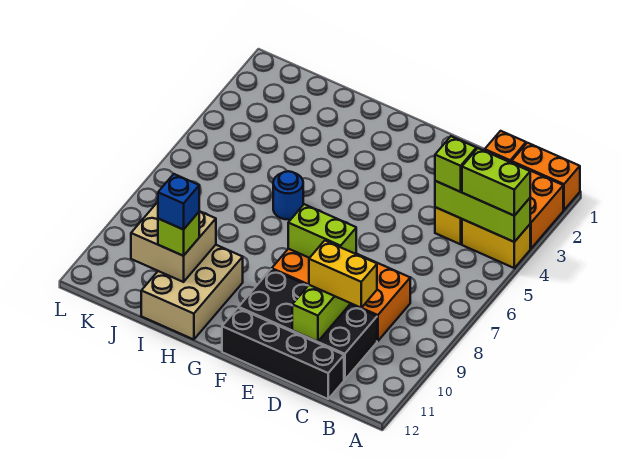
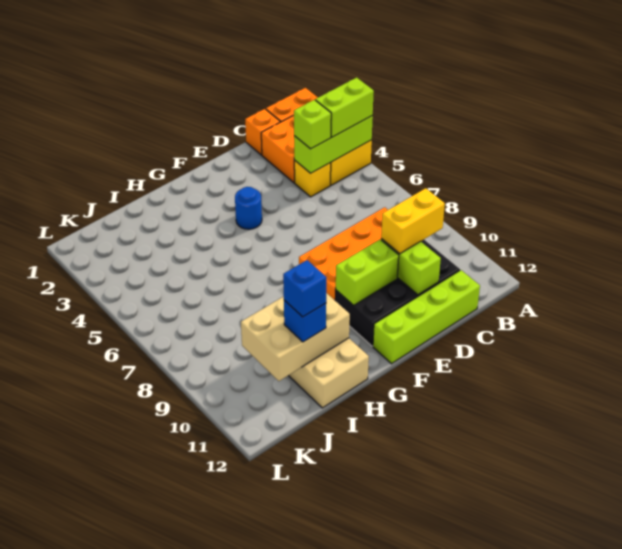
black brick C12:F12 level 1 -> lime brick C12:F12 level 1
lime brick E8:F8 level 2 -> lime brick E10:F10 level 2
blue round brick H6 level 1 -> blue round brick F4 level 1
tan brick I10:J11 level 2 -> tan brick H10:J11 level 2
lime brick I11 level 3 -> blue brick I11 level 3

